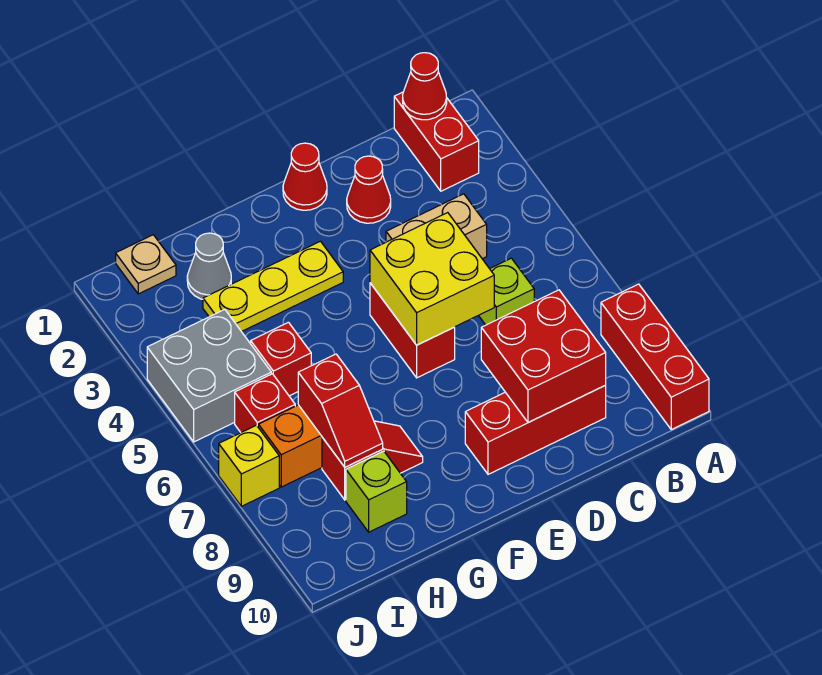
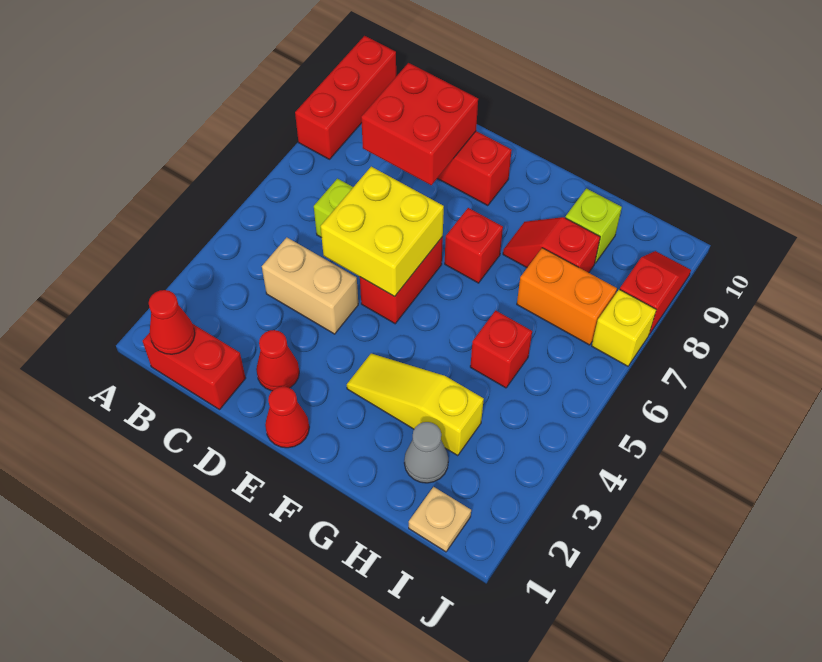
red brick B1:B2 level 1 -> red brick B1:C1 level 1
yellow plate F3:H3 level 1 -> yellow slope F3:H3 level 1 top H
red slope H7:H8 level 2 top 7 -> red slope J8:J9 level 1 top 8
grey brick I4:J5 level 1 -> none
red brick I6 level 1 -> red brick F7 level 1

